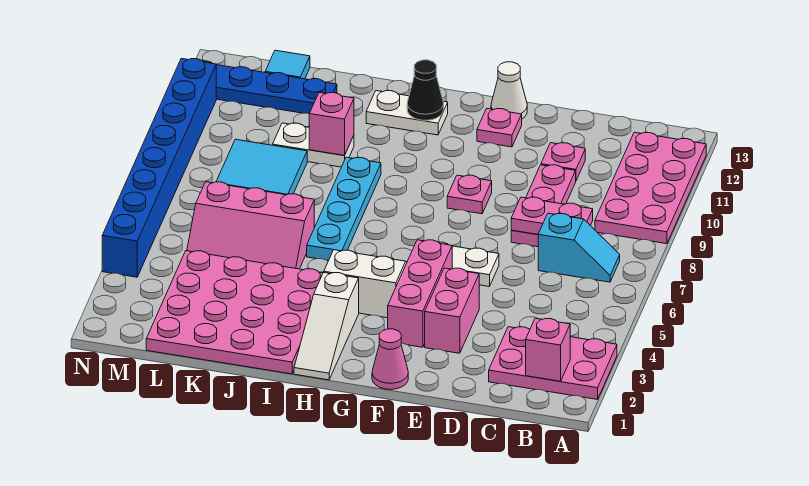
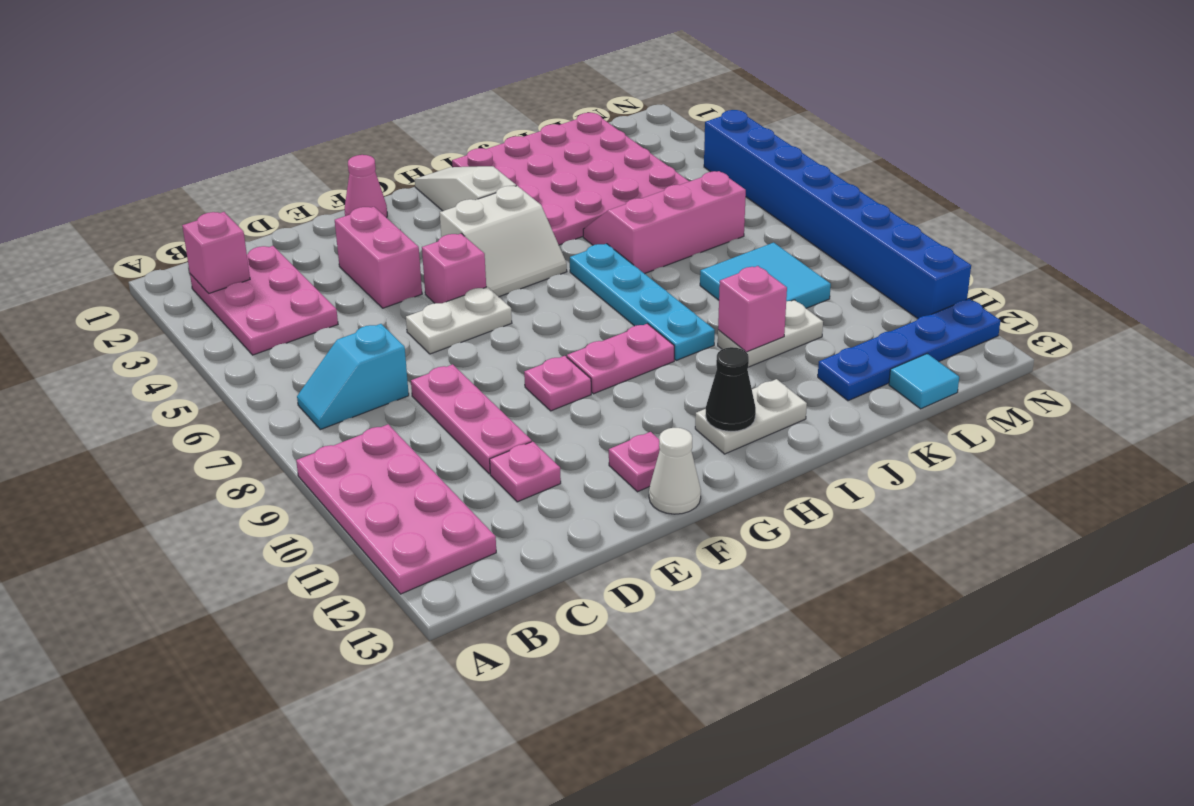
pink plate A2:C3 level 1 -> pink plate B2:C4 level 1
pink plate C8:D8 level 2 -> pink plate G9:H9 level 1
pink brick F3:F5 level 1 -> pink brick F5 level 1

